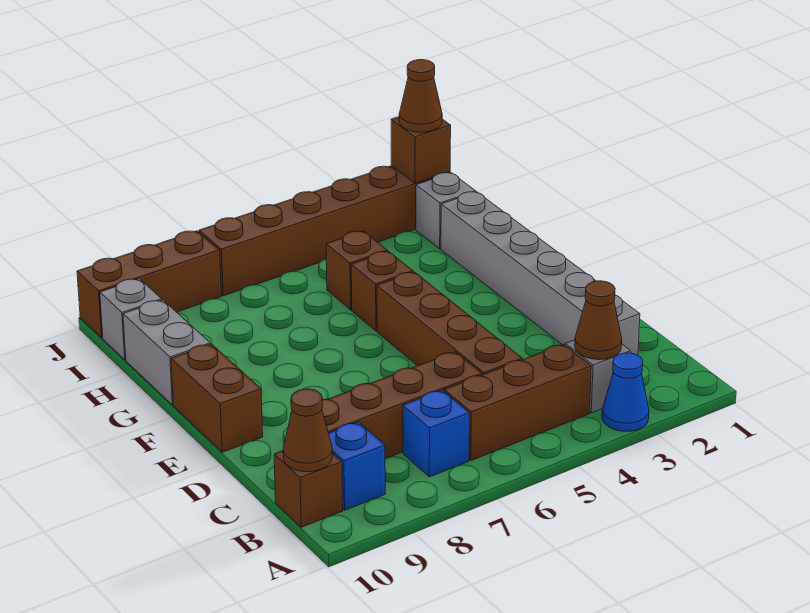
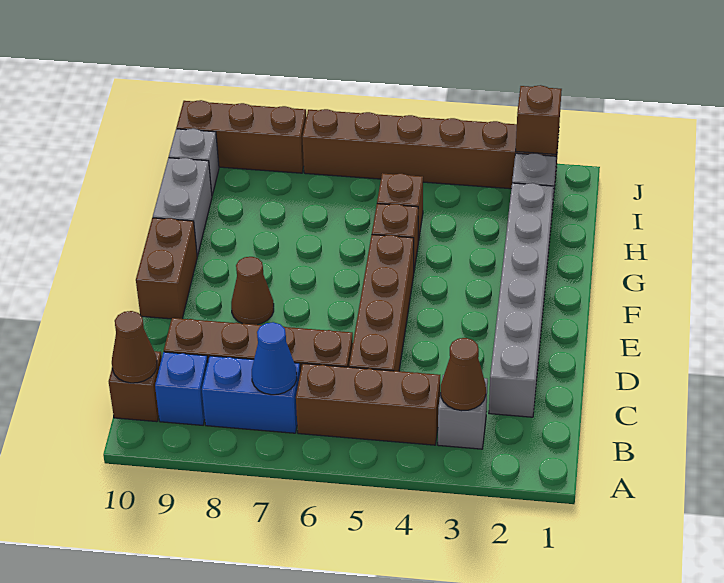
blue cone A3 level 1 -> blue cone B7 level 2
blue brick B7 level 1 -> blue brick B7:B8 level 1
brown cone J2 level 3 -> brown cone E8 level 1

